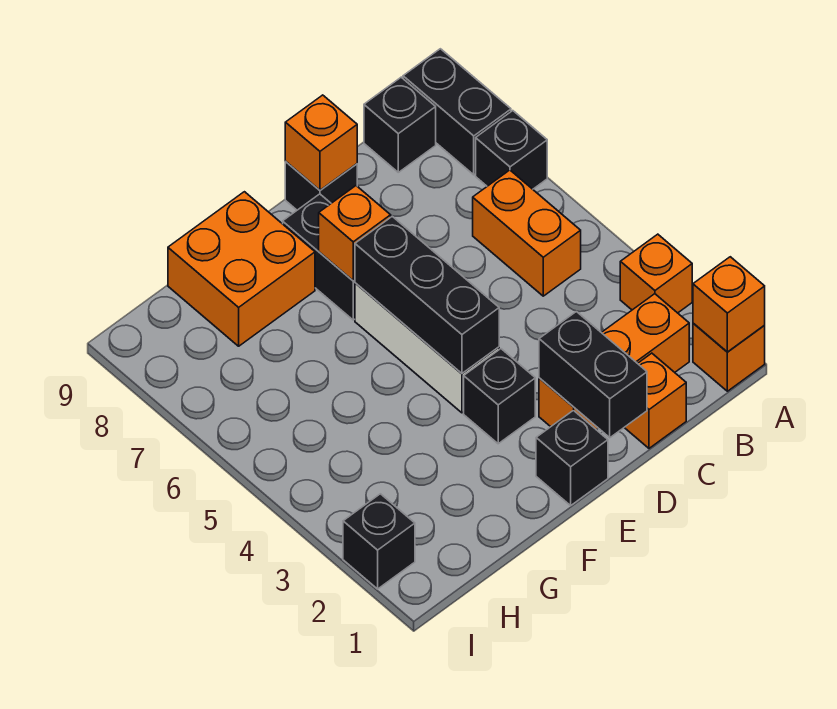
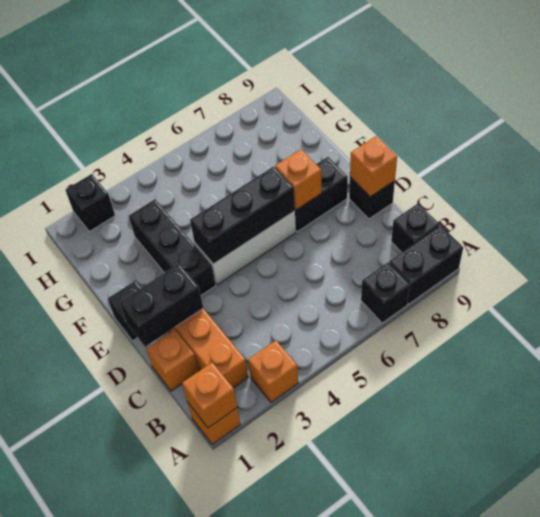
orange brick B5:B6 level 1 -> none
black brick E3 level 1 -> black brick E3:G3 level 1
orange brick F8:G9 level 1 -> none

